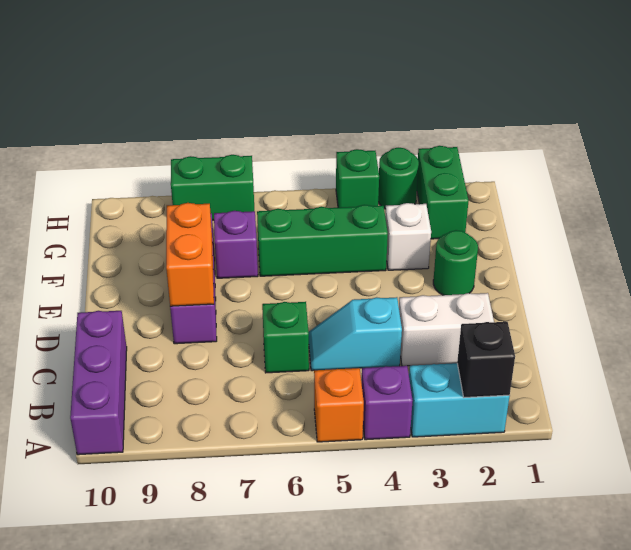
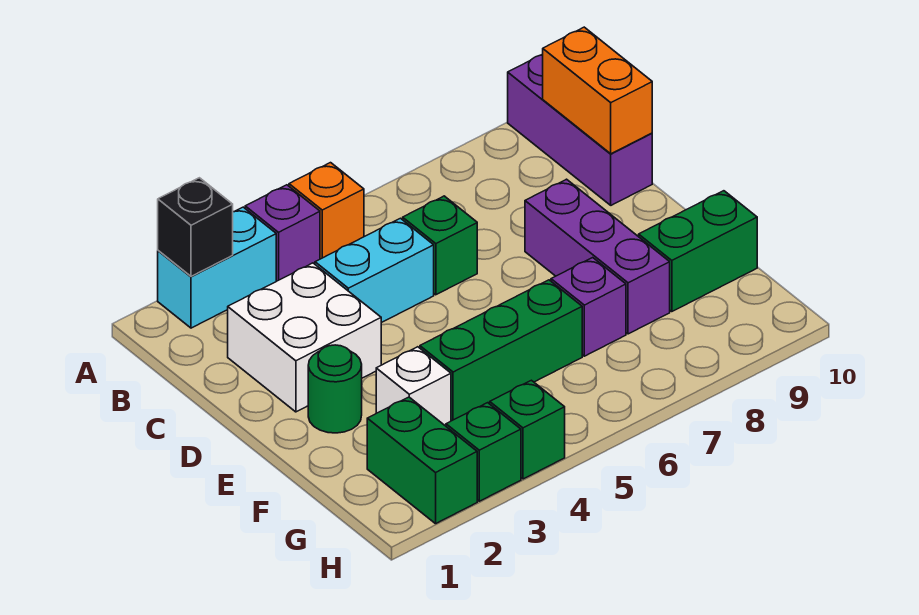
white brick C2:C3 level 1 -> white brick C2:D3 level 1
cyan slope C4:C5 level 1 top 4 -> cyan brick C4:C5 level 1
orange brick D8:E8 level 2 -> orange brick B10:C10 level 2
green round brick H3 level 1 -> green brick H3 level 1
green brick H7:H8 level 1 -> green brick F9:F10 level 1

